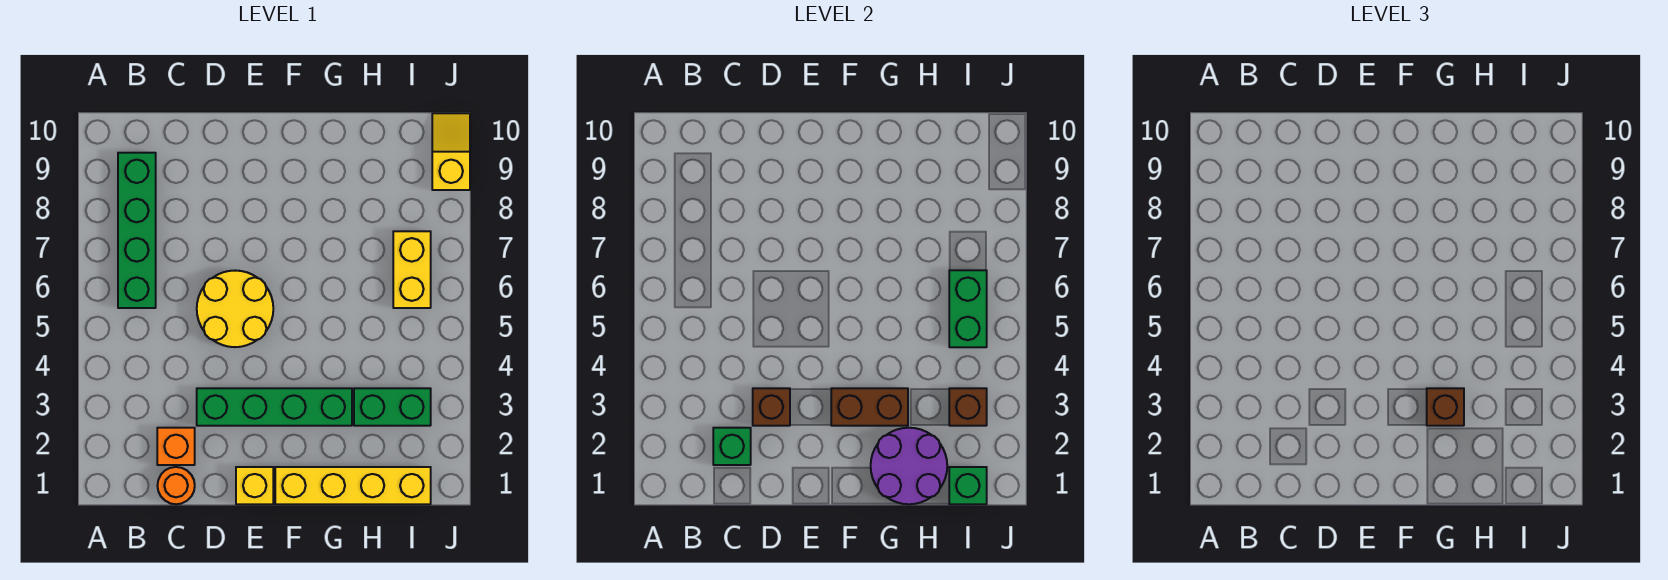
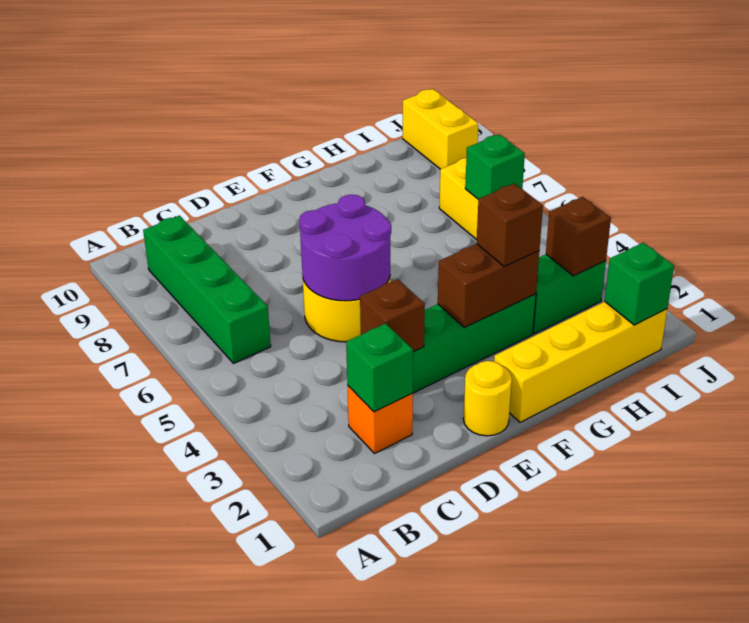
orange round brick C1 level 1 -> none
yellow brick E1 level 1 -> yellow round brick E1 level 1
purple round brick G1:H2 level 2 -> purple round brick D5:E6 level 2
green brick I5:I6 level 2 -> green brick I6 level 2
yellow slope J9:J10 level 1 top 9 -> yellow brick J9:J10 level 1

